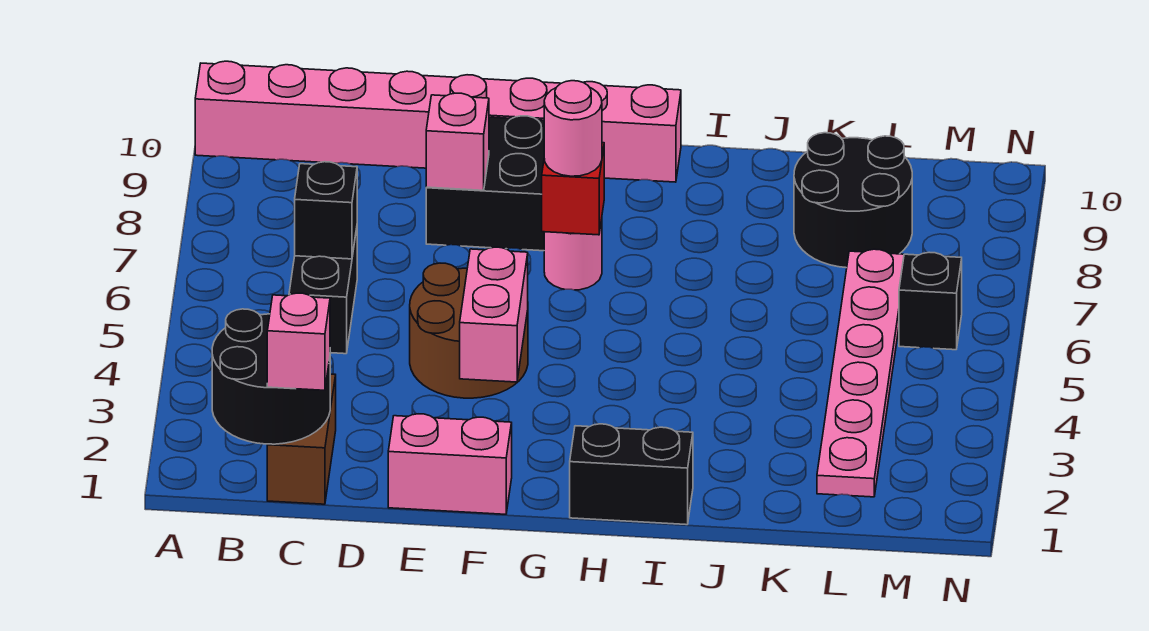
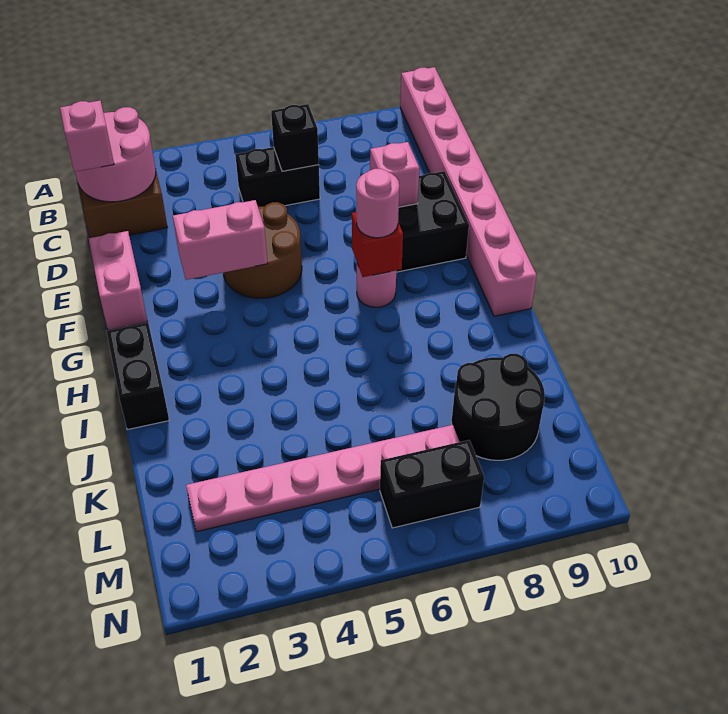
black round brick B1:C2 level 2 -> pink round brick B1:C2 level 2
black brick M6 level 1 -> black brick M6:M7 level 1

